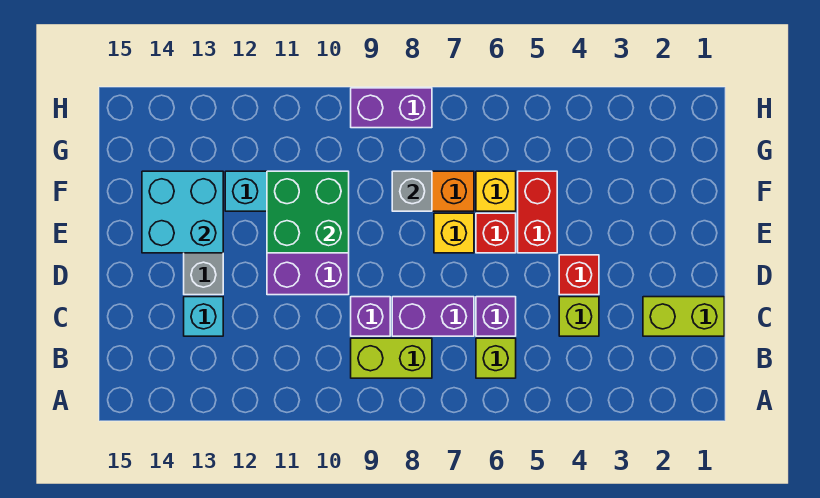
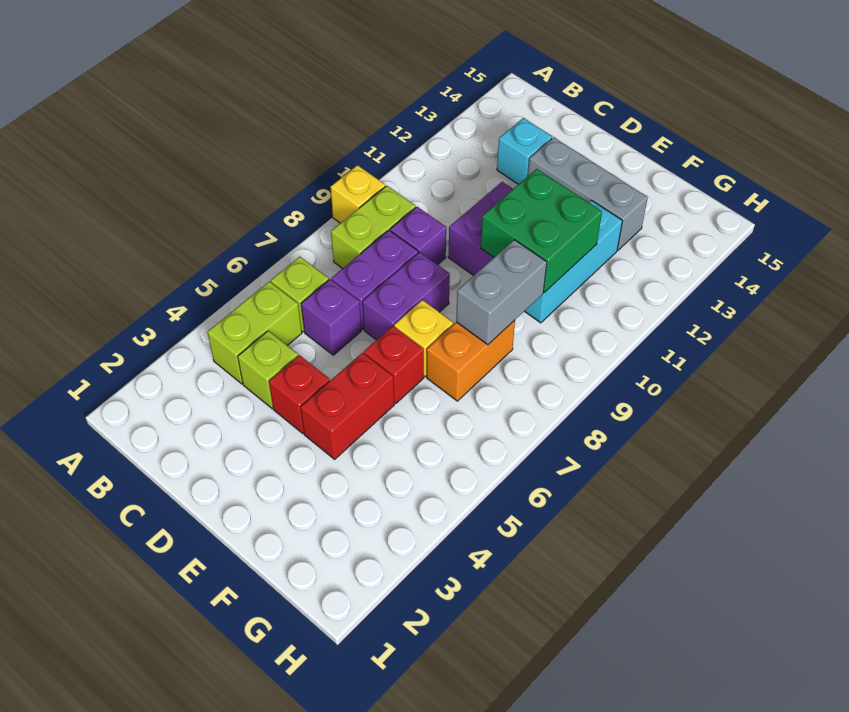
lime brick C1:C2 level 1 -> lime brick B4:B5 level 1
red brick E5:F5 level 1 -> red brick E4:E5 level 1
cyan brick E13:F14 level 2 -> none
yellow brick F6 level 1 -> yellow brick A9 level 1
grey brick F8 level 2 -> grey brick F8:F9 level 2
purple brick H8:H9 level 1 -> purple brick D7:D8 level 1

